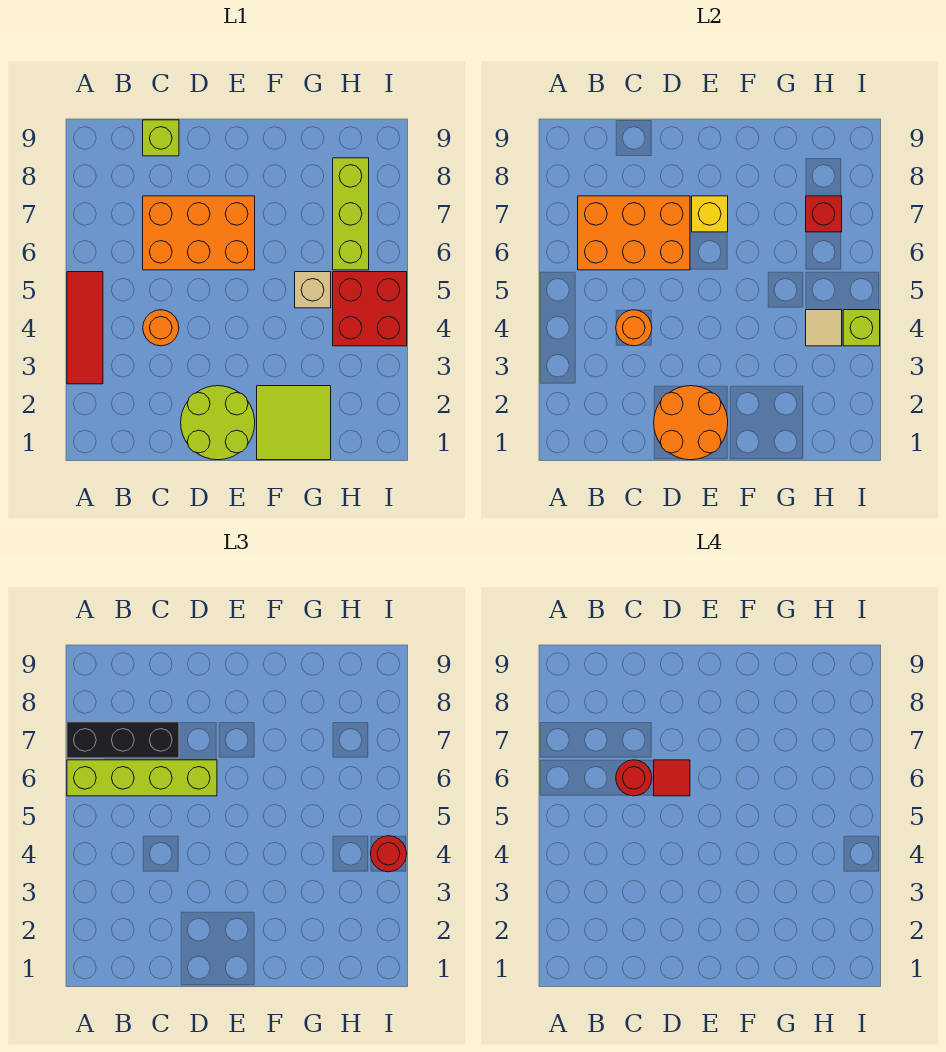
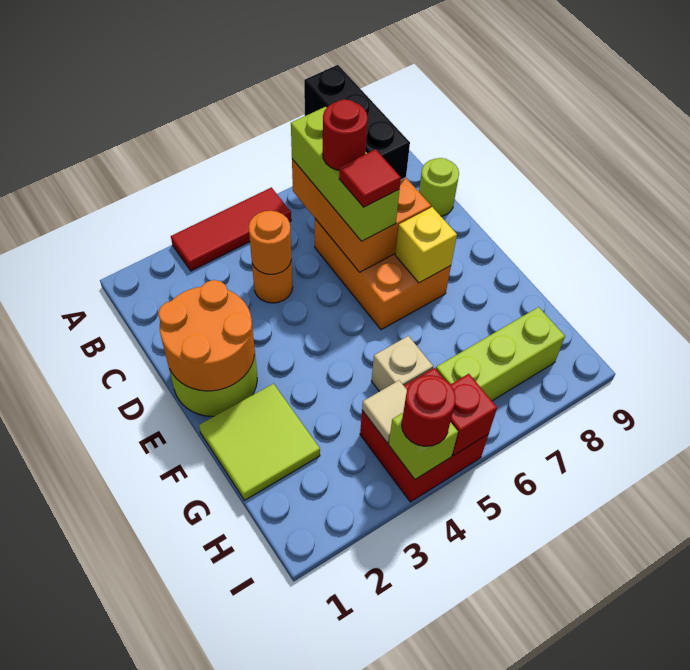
lime brick A6:D6 level 3 -> lime brick B6:D6 level 3
lime brick C9 level 1 -> lime round brick C9 level 1
red brick H7 level 2 -> red brick I5 level 2

